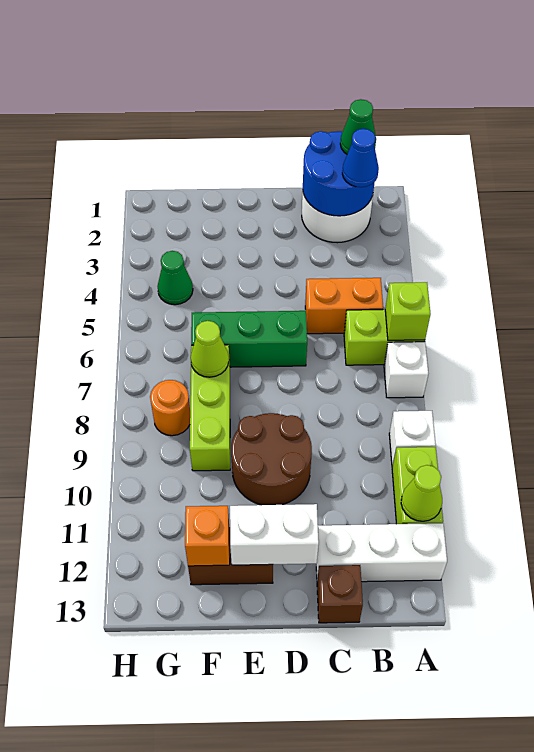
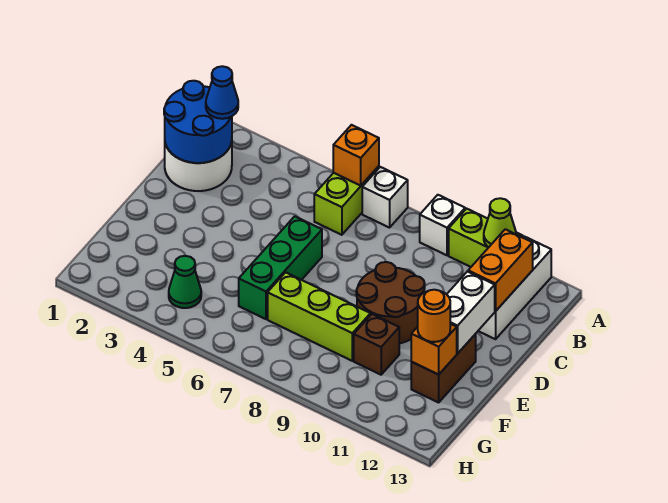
lime brick A6 level 2 -> orange brick A6 level 2
green cone B1 level 3 -> none
orange brick B5:C5 level 1 -> orange brick B12:C12 level 2
brown brick C13 level 1 -> brown brick F10 level 1
lime cone F7 level 2 -> none
orange round brick G8 level 1 -> orange round brick F12 level 3

